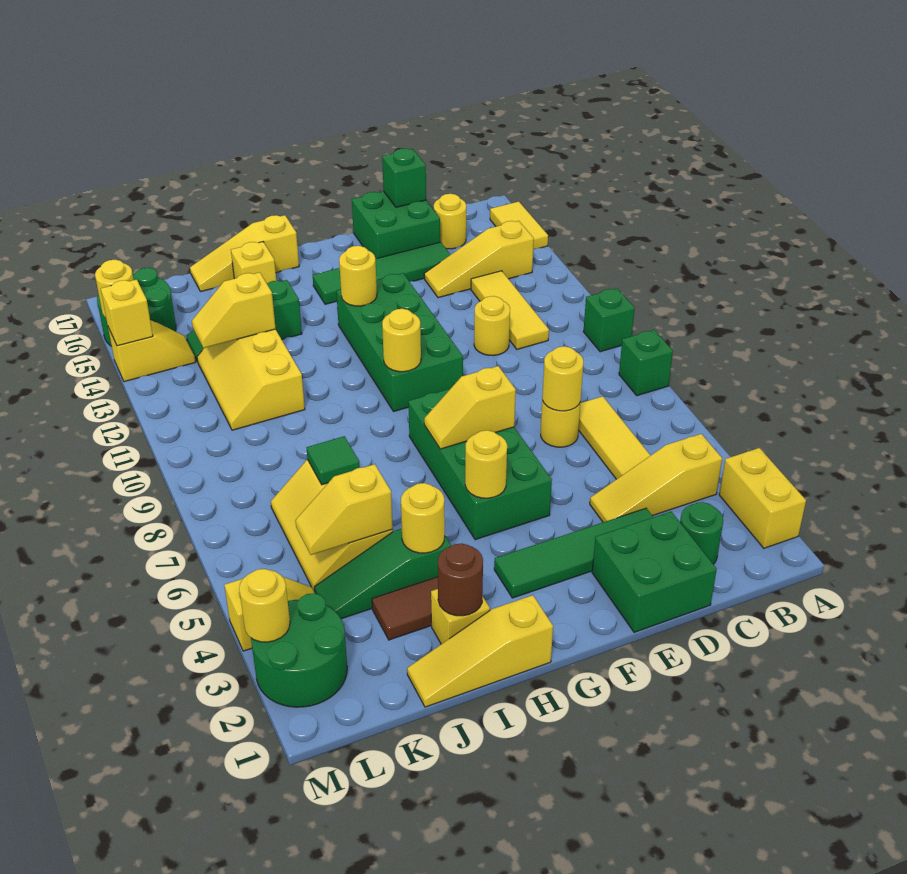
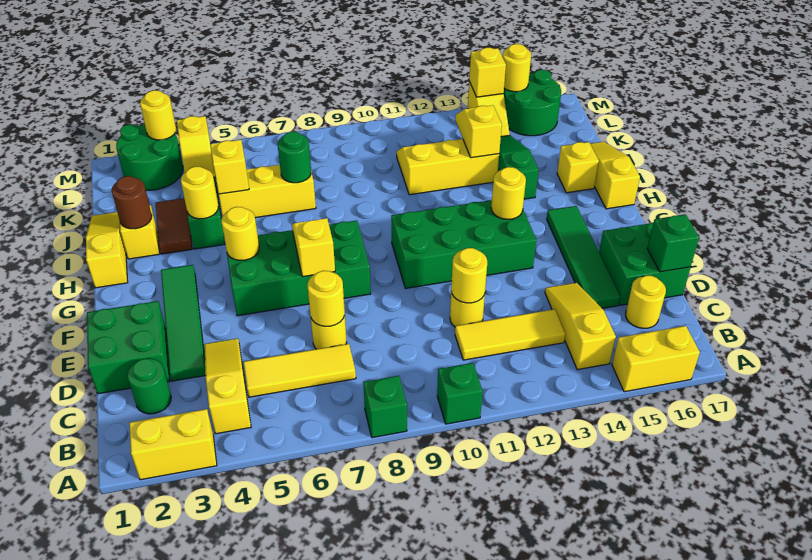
yellow tile A15:A16 level 1 -> yellow brick A15:A16 level 1
yellow round brick G10 level 2 -> yellow round brick D11 level 2
green tile J7 level 2 -> green round brick J7 level 2

